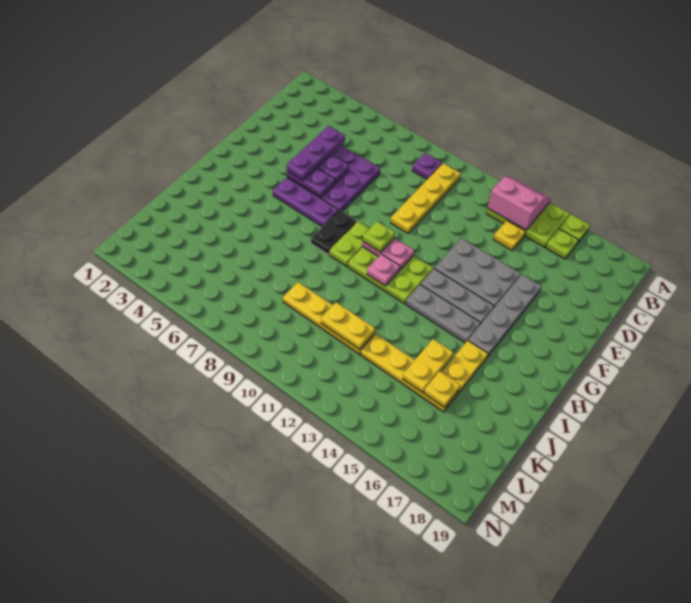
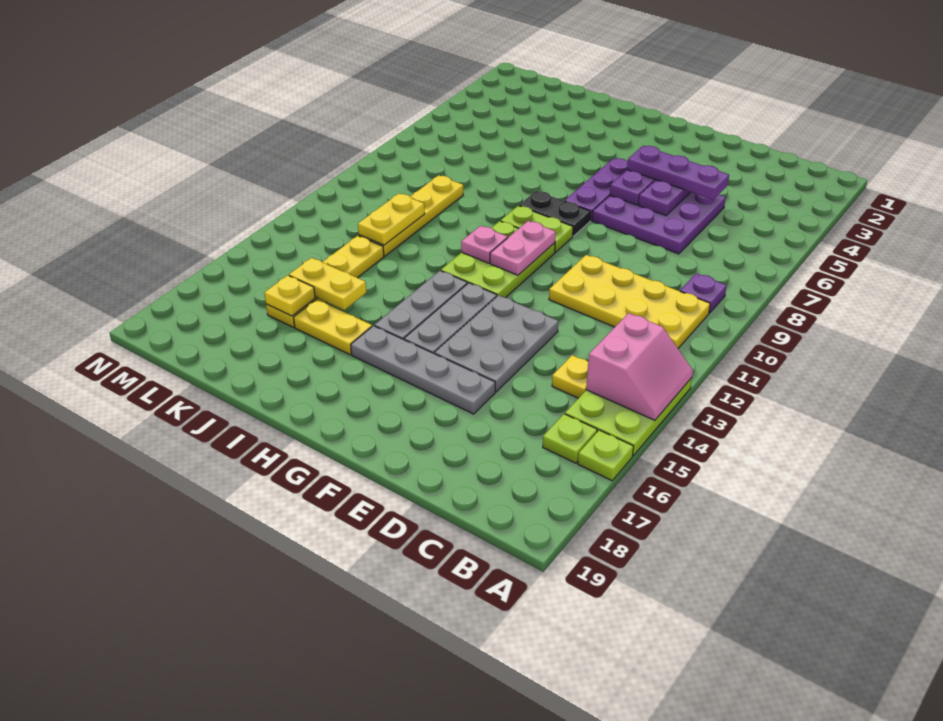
yellow plate B10:E10 level 1 -> yellow plate B10:E11 level 1
lime plate G10 level 3 -> none

